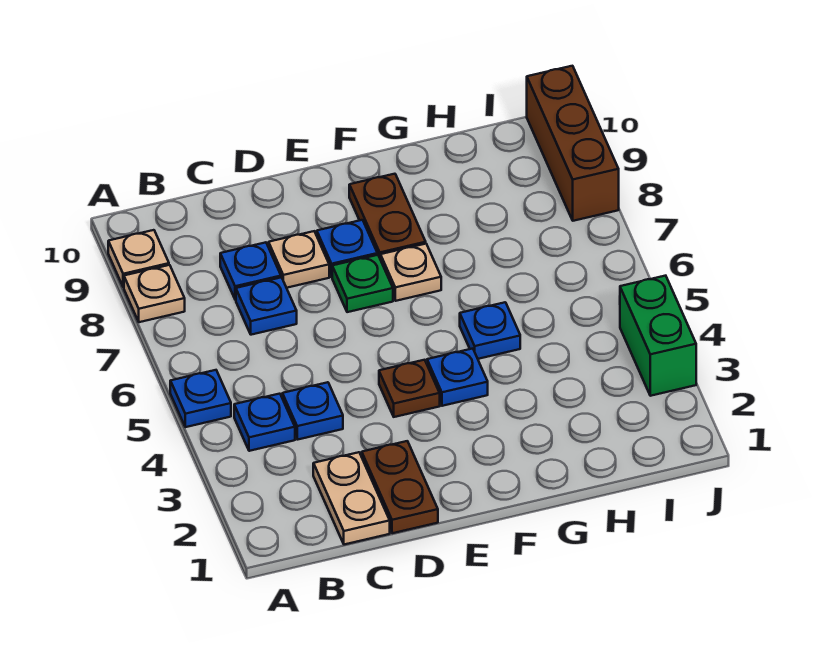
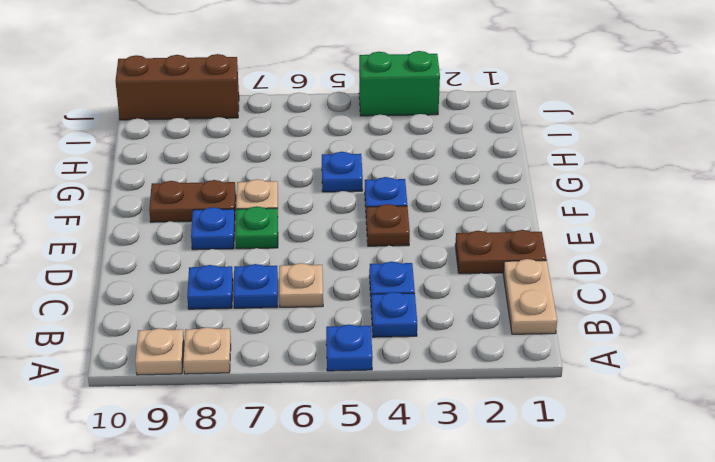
tan plate C1:C2 level 1 -> tan plate B1:C1 level 1
tan plate D8 level 1 -> tan plate C6 level 1

